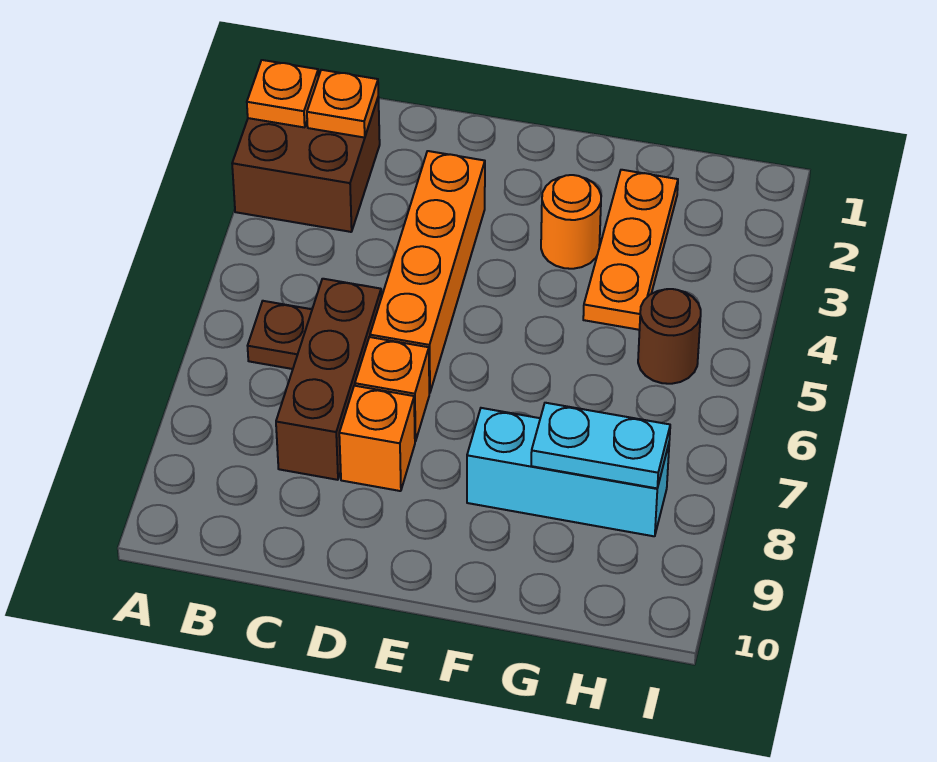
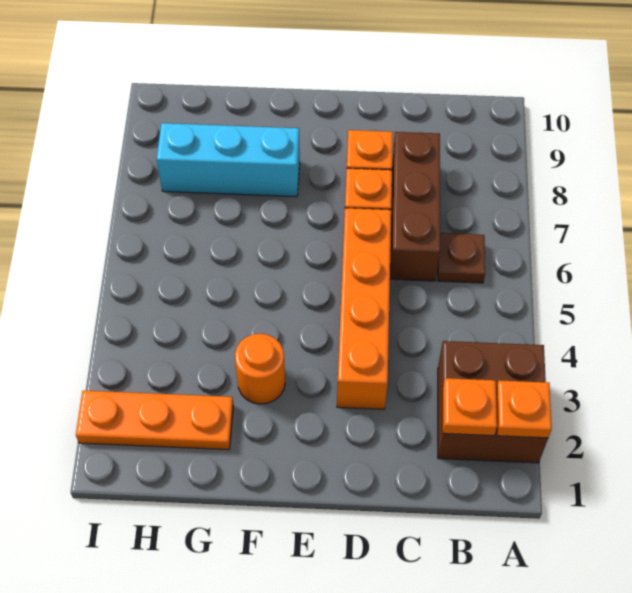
orange plate G2:G4 level 1 -> orange plate G2:I2 level 1
cyan plate G8:H8 level 2 -> none
brown round brick H5 level 1 -> none

